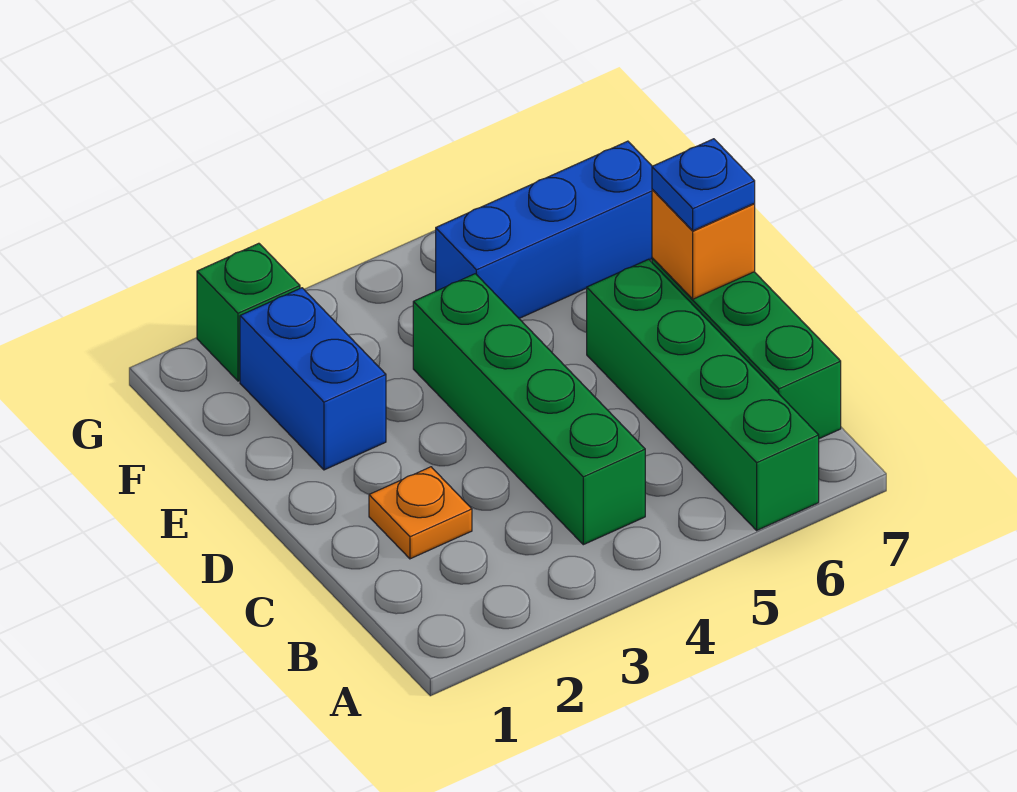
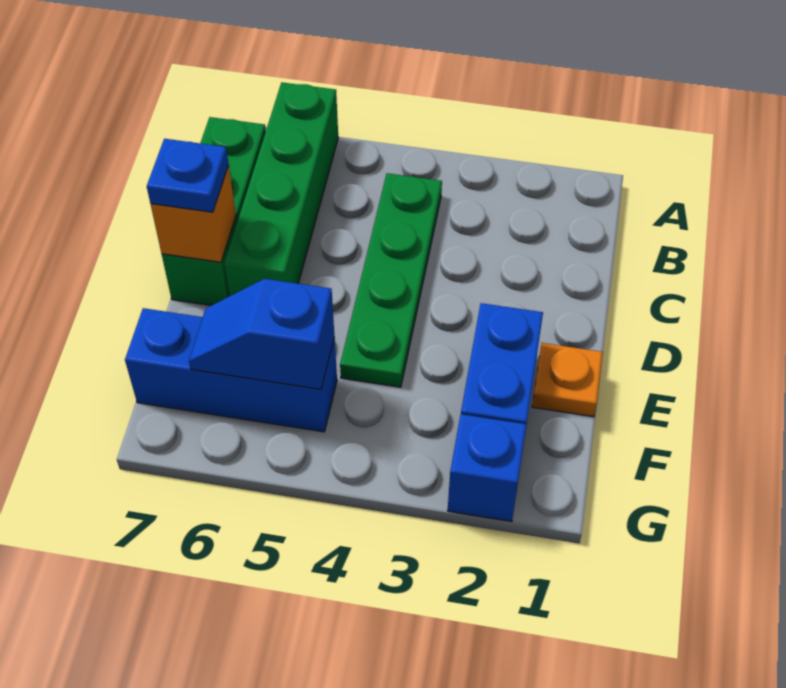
green brick B4:E4 level 1 -> green plate B4:E4 level 1
orange plate C2 level 1 -> orange plate E1 level 1
none -> blue slope F5:F6 level 2 top 5
green brick G2 level 1 -> blue brick G2 level 1

